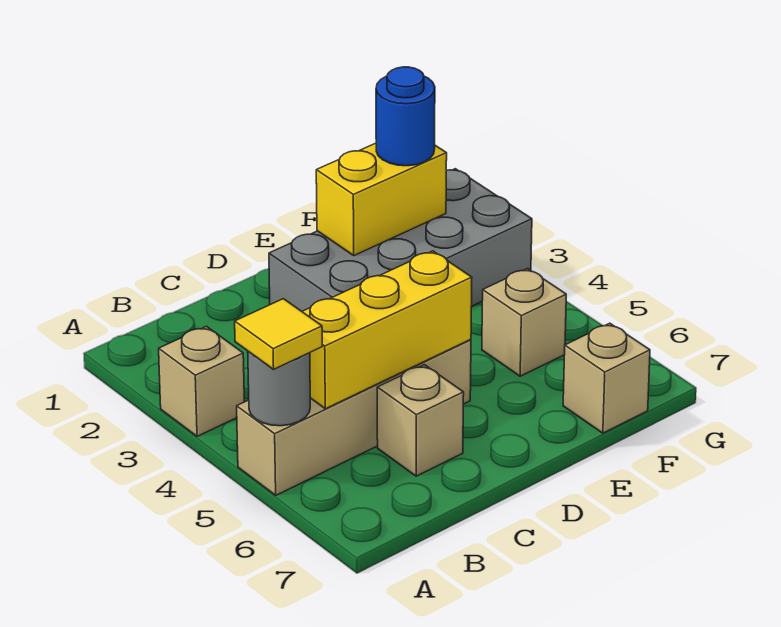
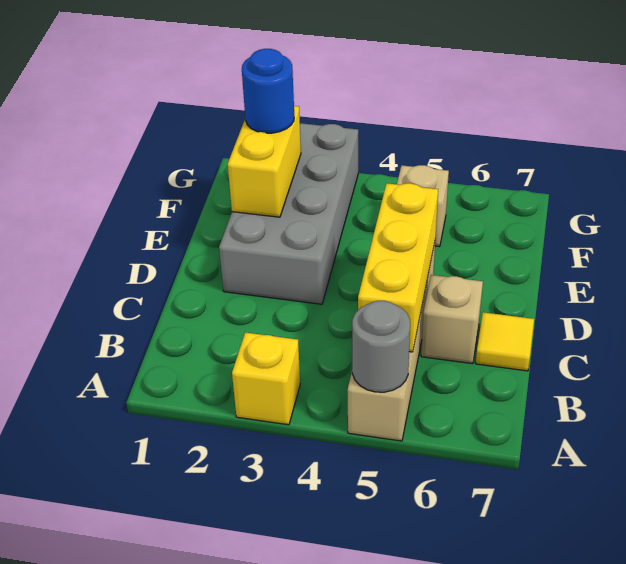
tan brick A3 level 1 -> yellow brick A3 level 1
yellow tile A5 level 3 -> yellow tile C7 level 1
tan brick F7 level 1 -> none

